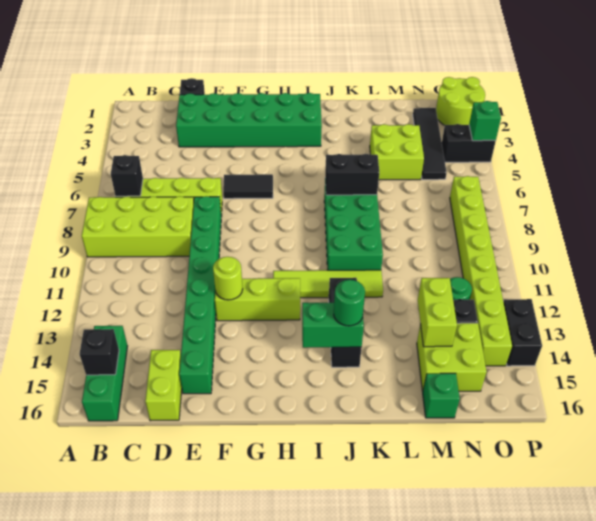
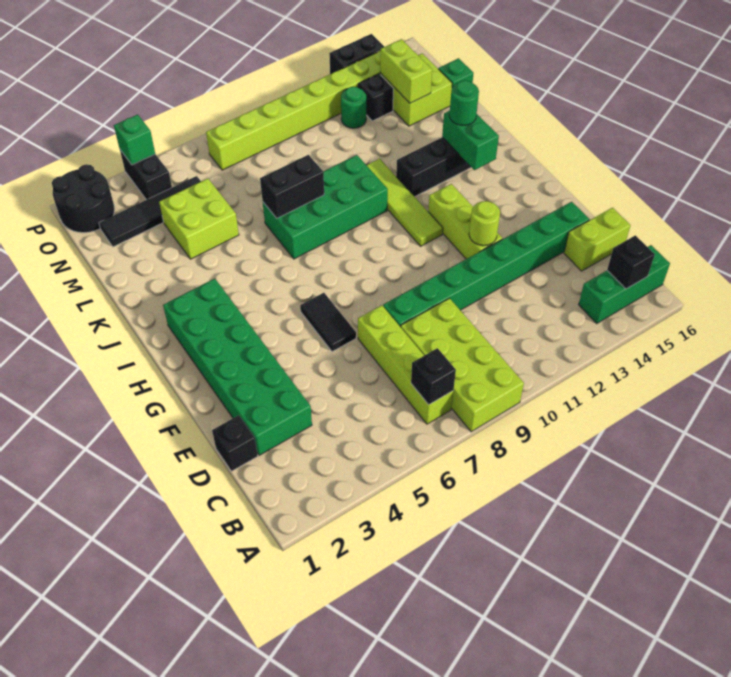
black brick J7:K7 level 2 -> black brick K7:K8 level 2
lime brick M13:M14 level 2 -> lime brick M14:N14 level 2
lime round brick O1:P2 level 1 -> black round brick O1:P2 level 1

